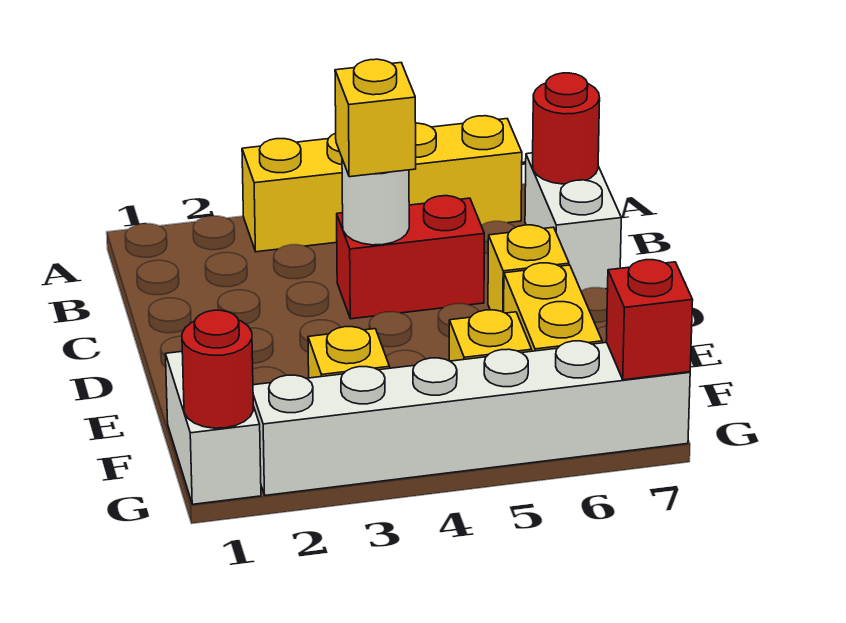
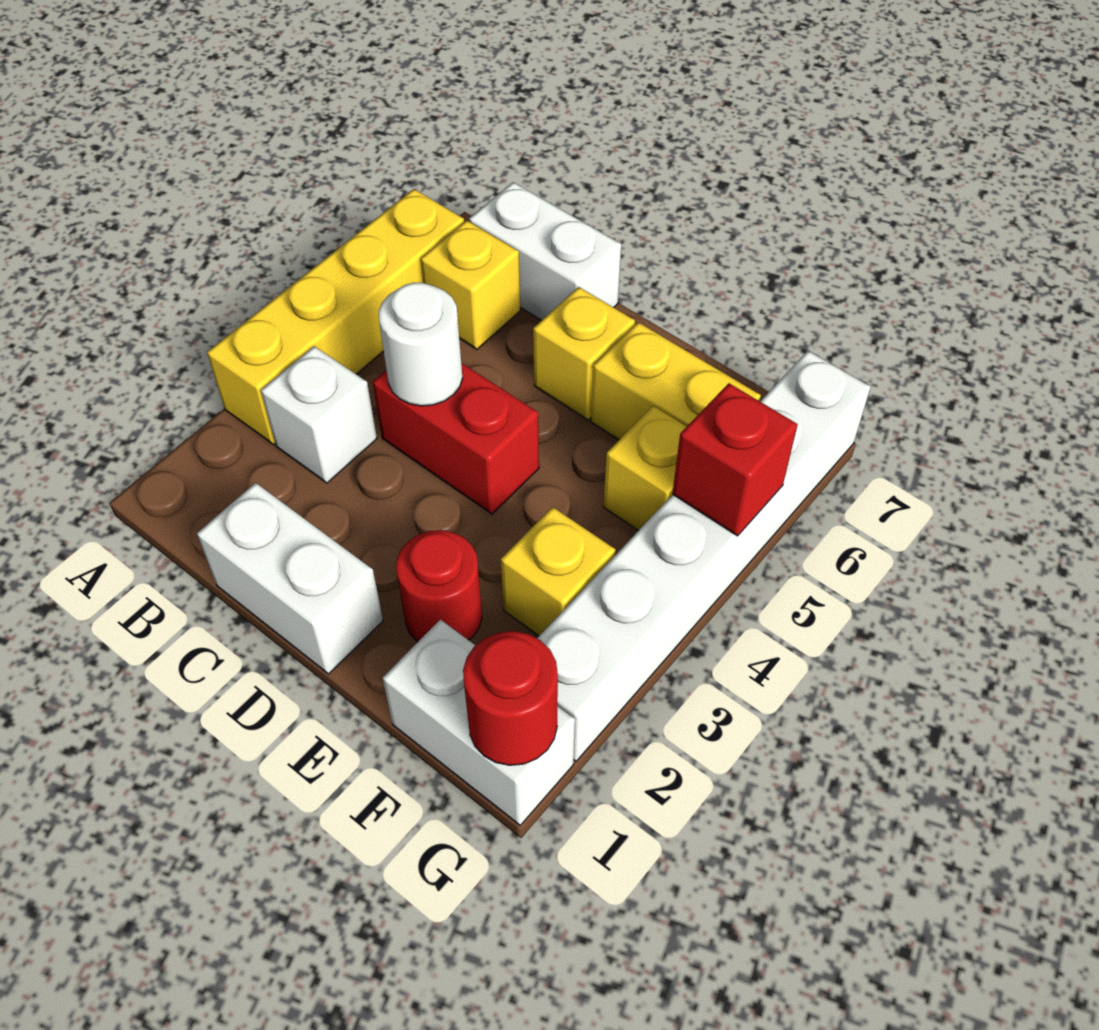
none -> white brick B3 level 1
red round brick B7 level 2 -> red round brick E2 level 1
none -> white brick C1:D1 level 1
red brick C4:C5 level 1 -> red brick C4:D4 level 1
yellow brick C4 level 3 -> yellow brick B6 level 1
red brick G7 level 2 -> red brick G5 level 2

